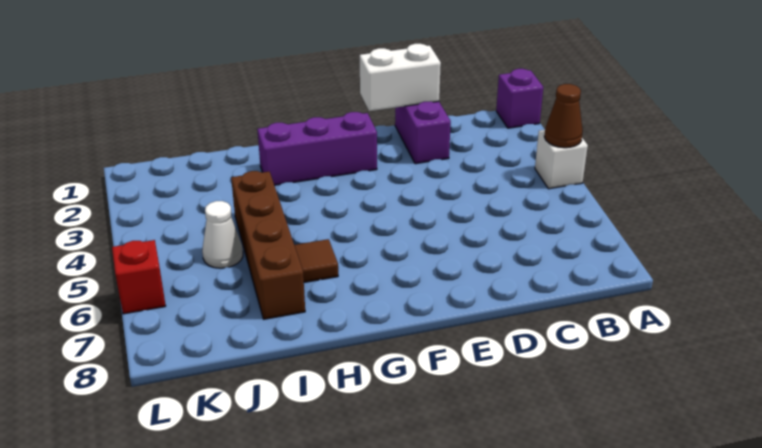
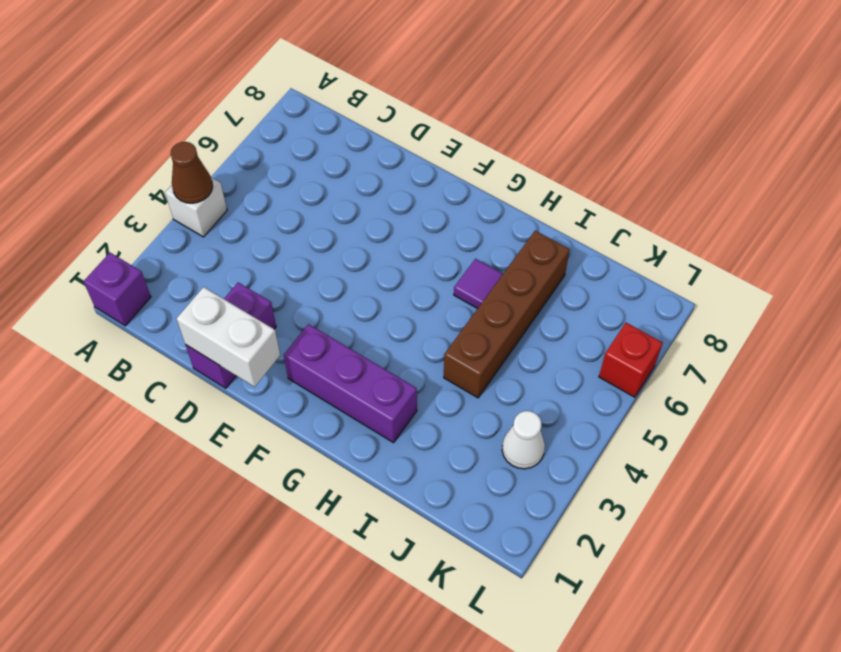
brown tile H6 level 1 -> purple tile H6 level 1
white cone J5 level 1 -> white cone K3 level 1

